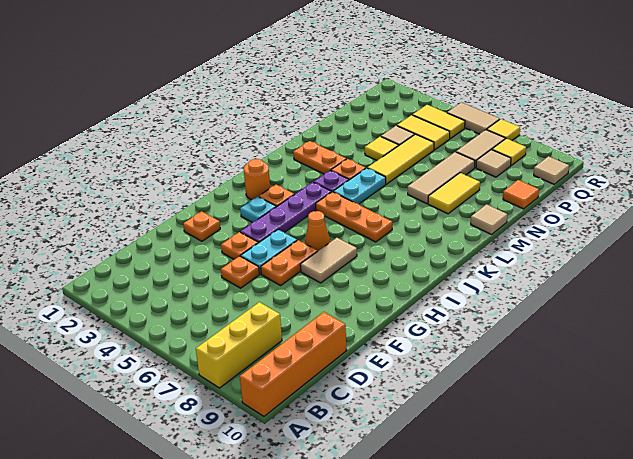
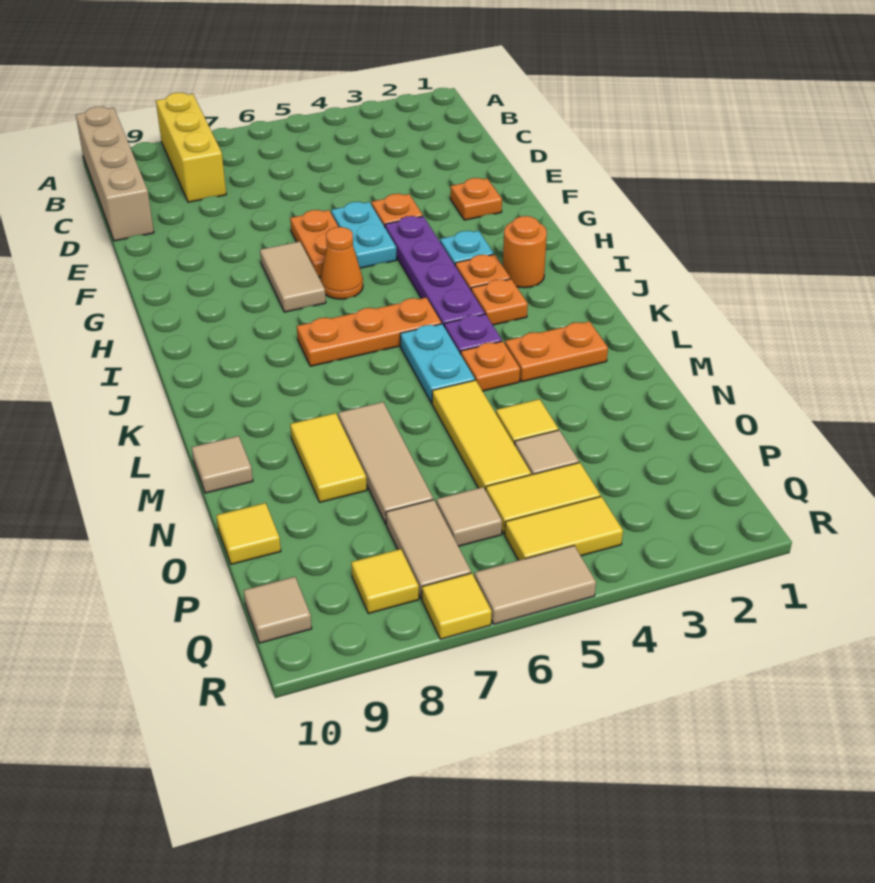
orange brick A10:D10 level 1 -> tan brick A10:D10 level 1
orange plate E5 level 1 -> orange plate J3 level 1
orange tile O10 level 1 -> yellow tile O10 level 1
tan tile P8 level 1 -> tan tile P6 level 1

